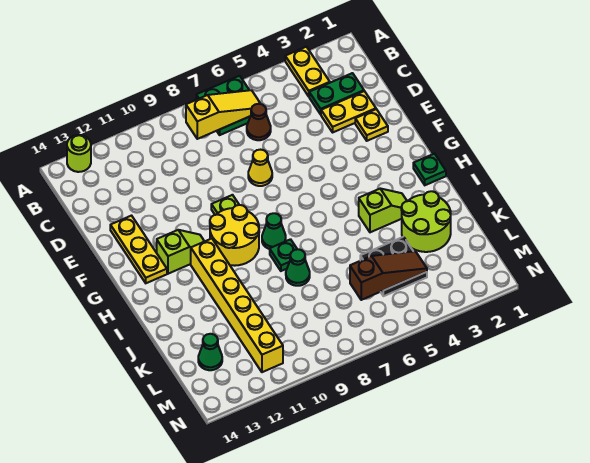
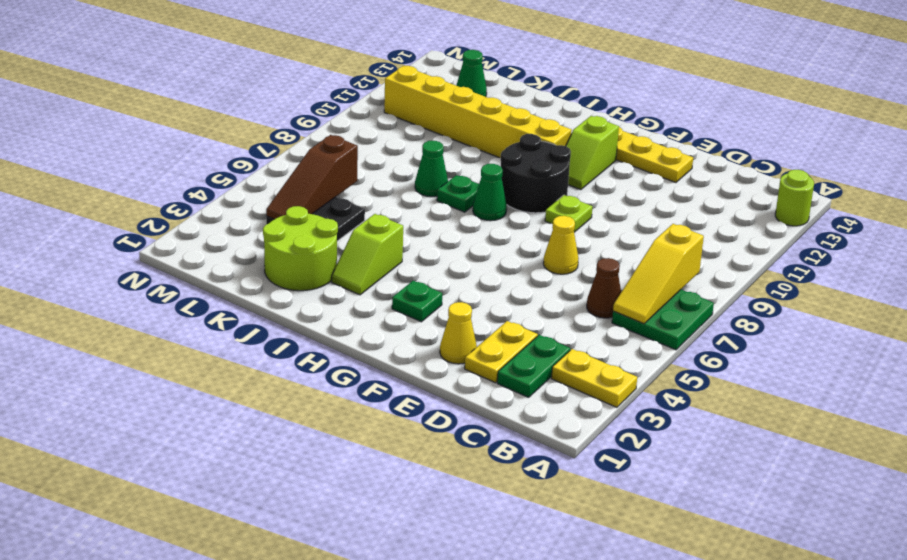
yellow plate E2 level 1 -> yellow cone E2 level 1
yellow round brick G9:H10 level 1 -> black round brick G9:H10 level 1
green plate H1 level 1 -> green plate G3 level 1

